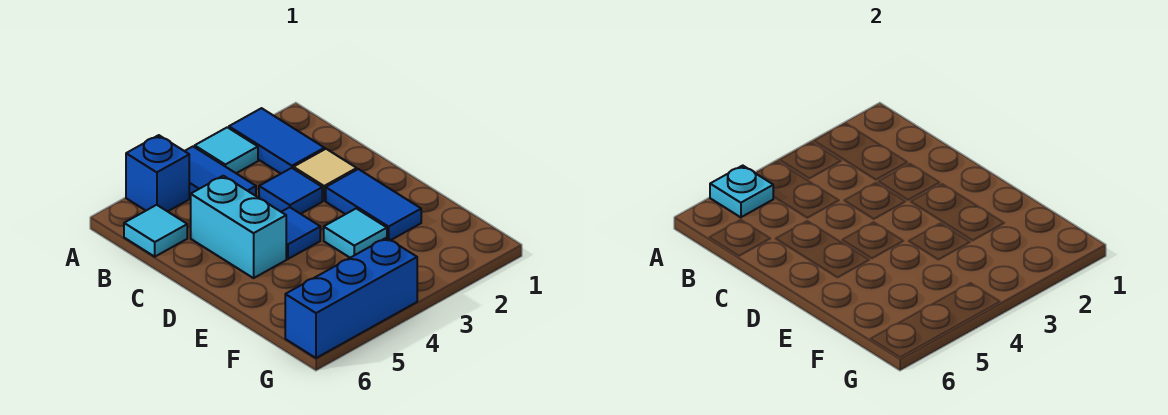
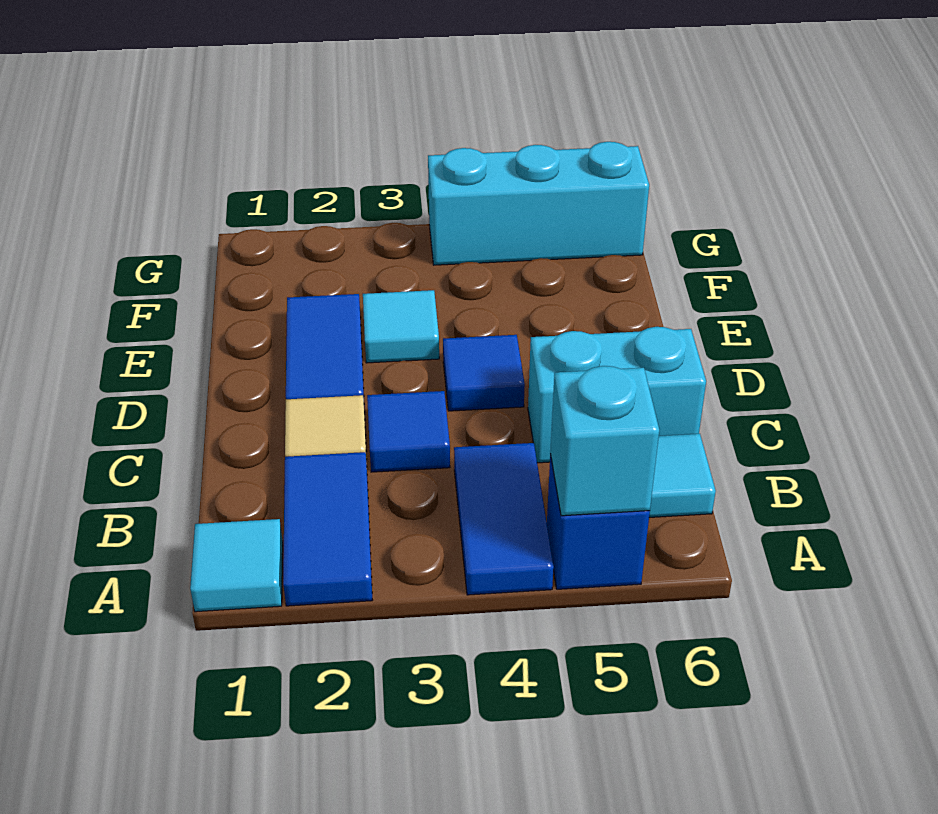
cyan tile A3 level 1 -> cyan tile A1 level 1
cyan plate A5 level 2 -> cyan brick A5 level 2
cyan brick C5:D5 level 1 -> cyan brick C5:C6 level 1
blue brick G4:G6 level 1 -> cyan brick G4:G6 level 1

